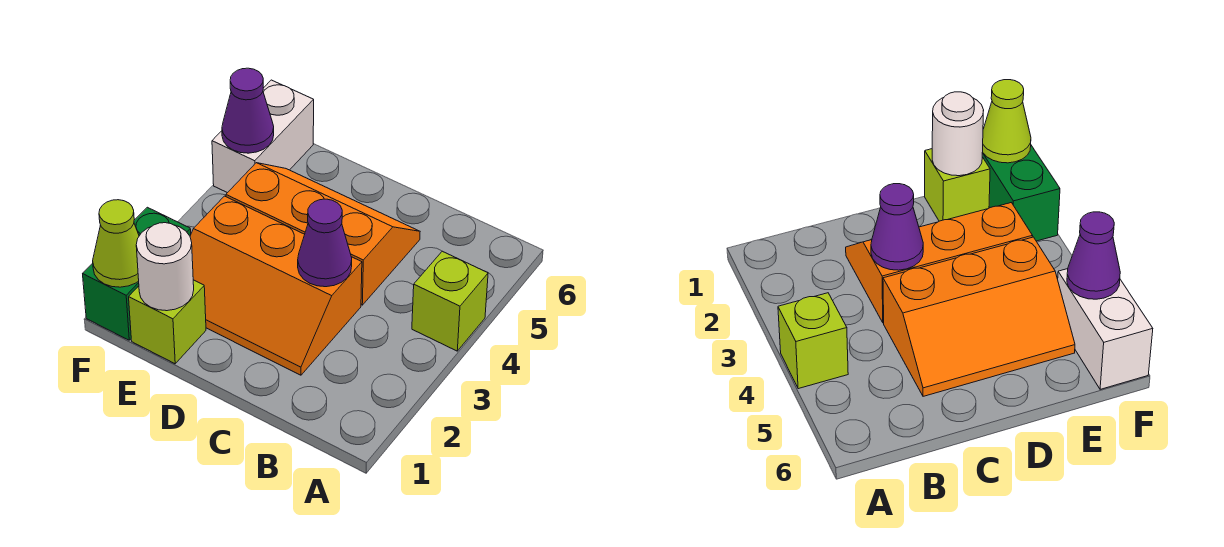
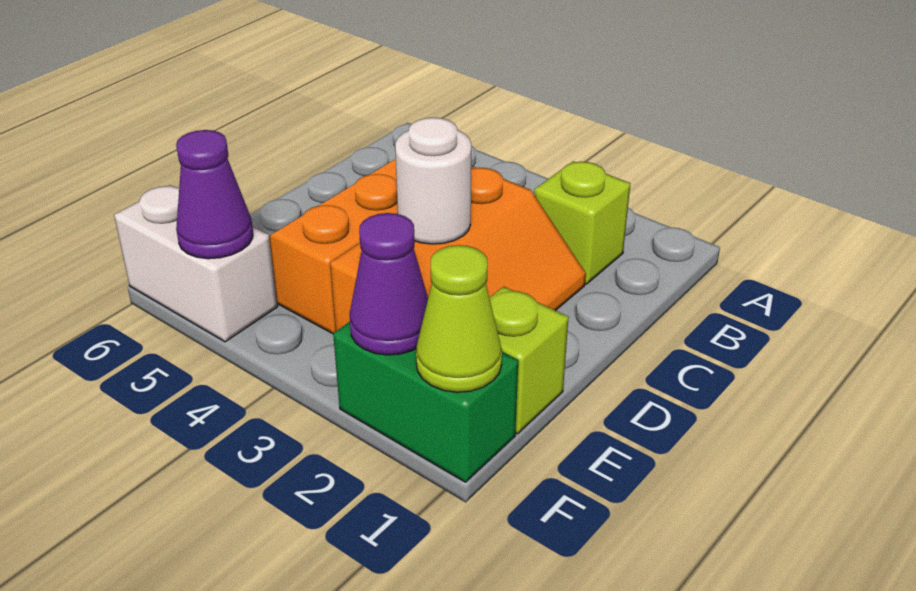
lime brick A4 level 1 -> lime brick B2 level 1
purple cone C3 level 2 -> purple cone F2 level 2
white round brick E1 level 2 -> white round brick D3 level 2

